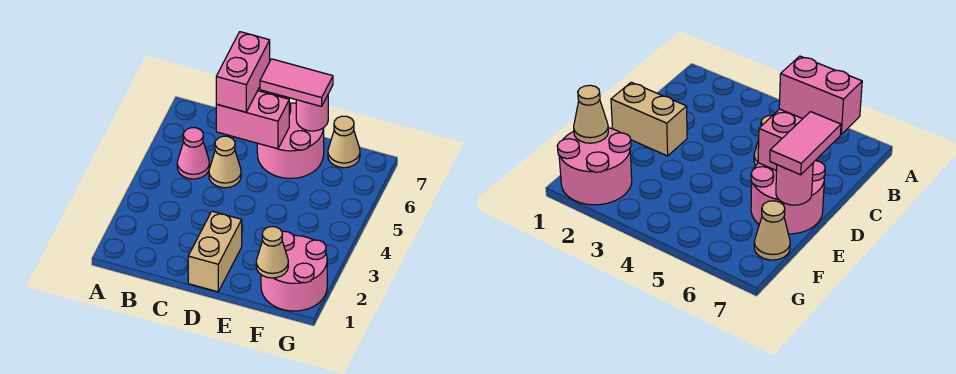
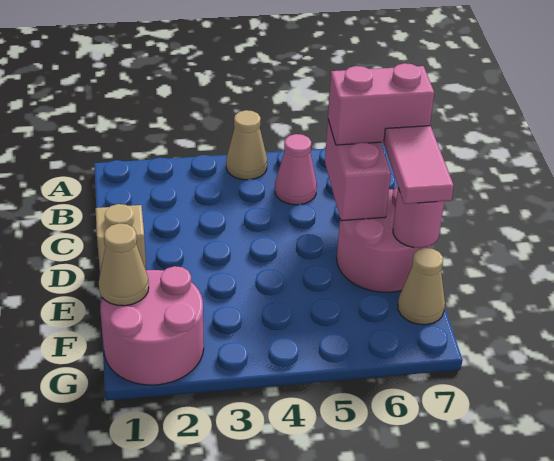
tan cone C5 level 1 -> tan cone A4 level 1
tan brick D1:D2 level 1 -> tan brick D1 level 1

